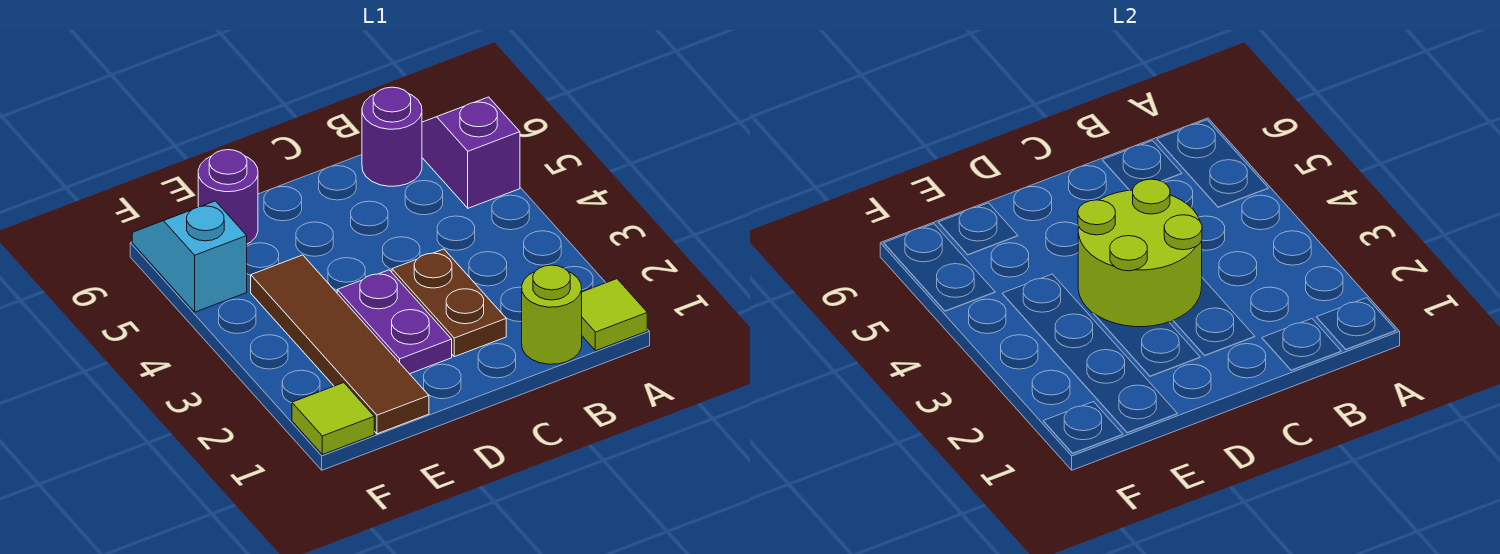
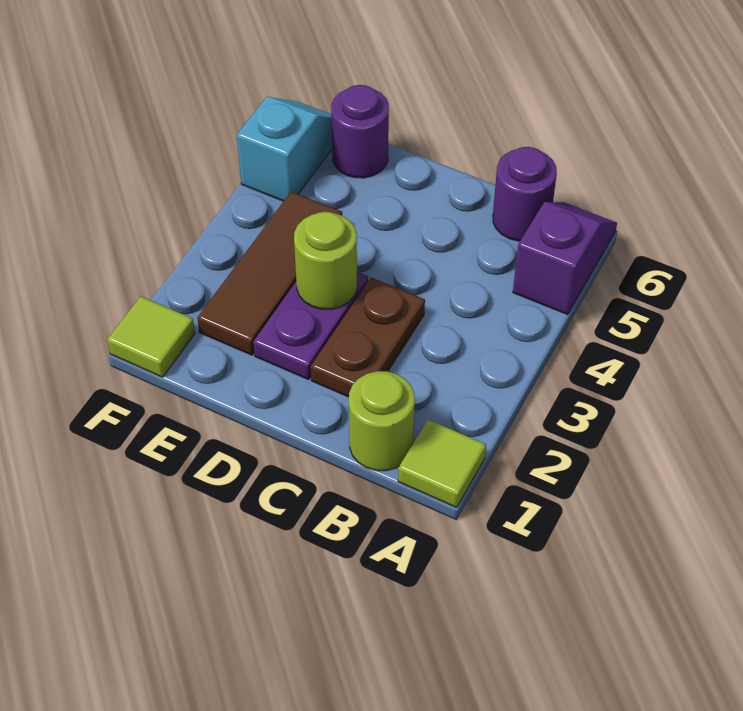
lime round brick C3:D4 level 2 -> lime round brick D3 level 2
brown tile E1:E4 level 1 -> brown tile E2:E4 level 1

